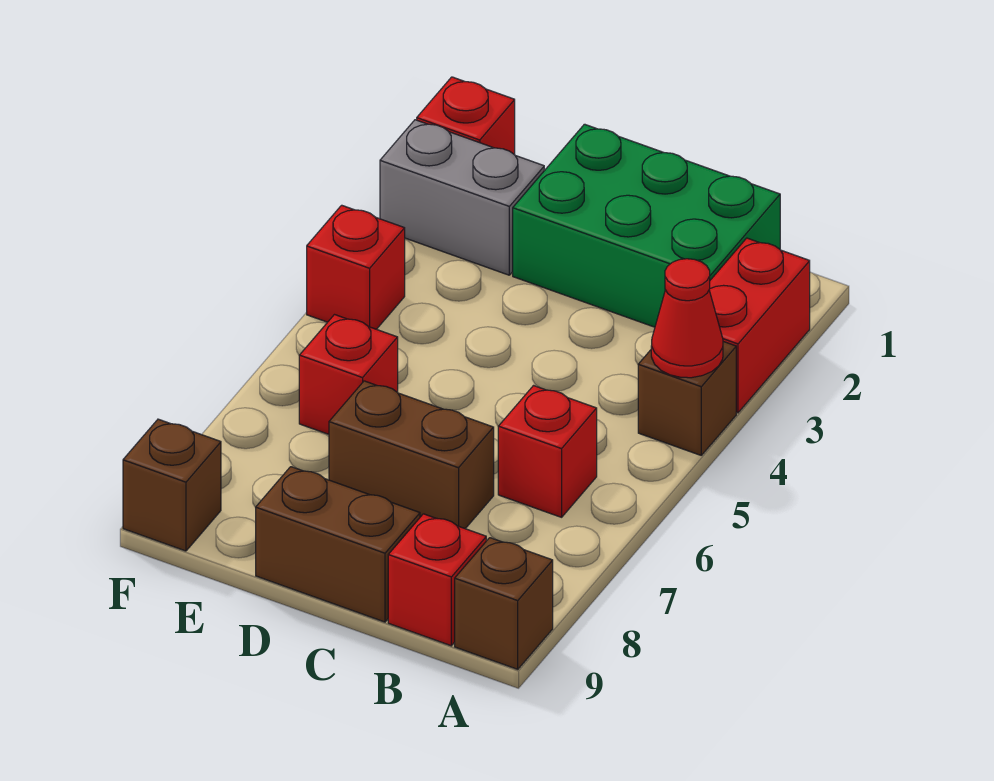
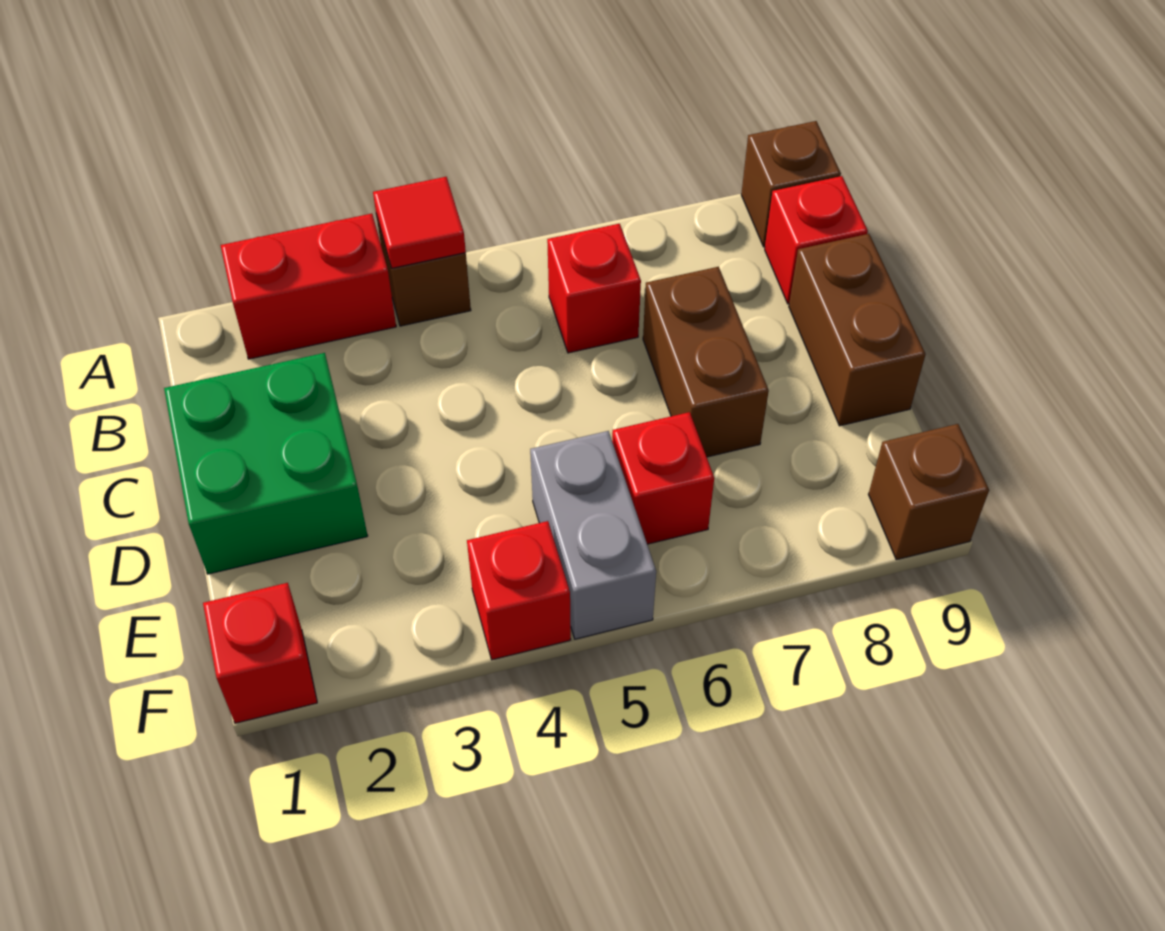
red cone A4 level 2 -> red tile A4 level 2
green brick B1:D2 level 1 -> green brick C1:D2 level 1
grey brick E2:F2 level 1 -> grey brick E5:F5 level 1

